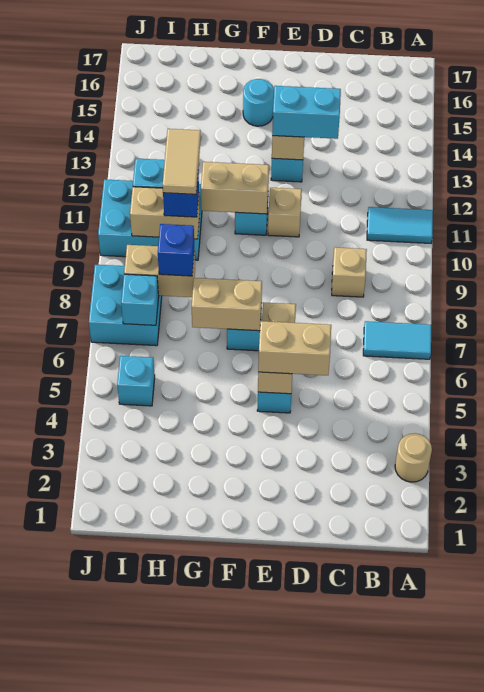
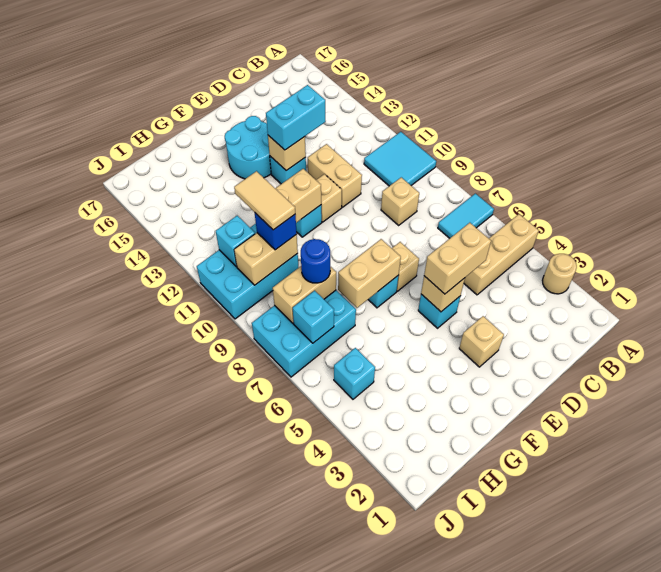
none -> tan brick A5:C5 level 1
cyan tile A11:B11 level 1 -> cyan tile A10:B11 level 1
none -> tan brick D11:D12 level 1
none -> tan brick E3 level 1
cyan round brick F15 level 1 -> cyan round brick E14:F15 level 1
blue brick H8 level 3 -> blue round brick H8 level 3
cyan brick I7:J8 level 1 -> cyan brick H7:J8 level 1

